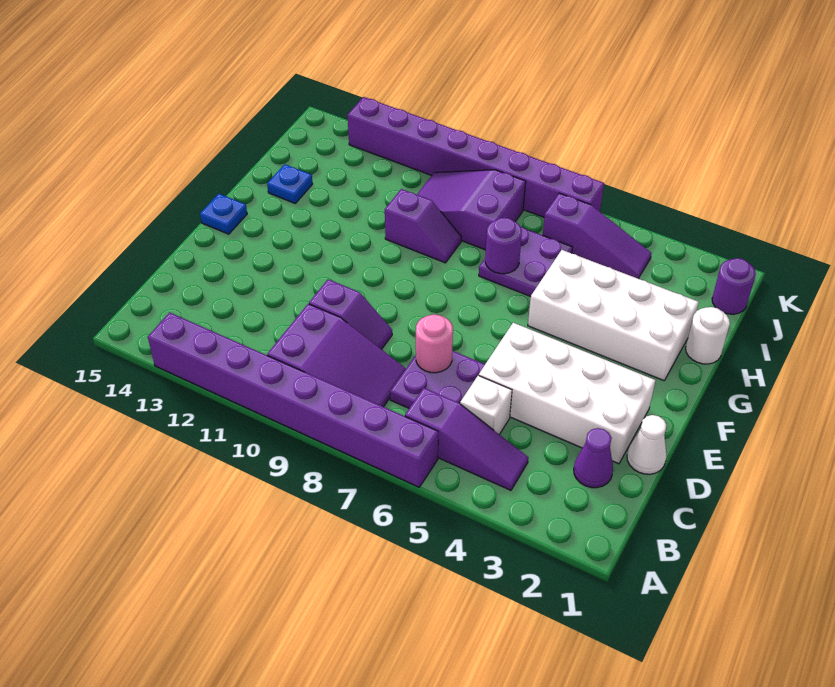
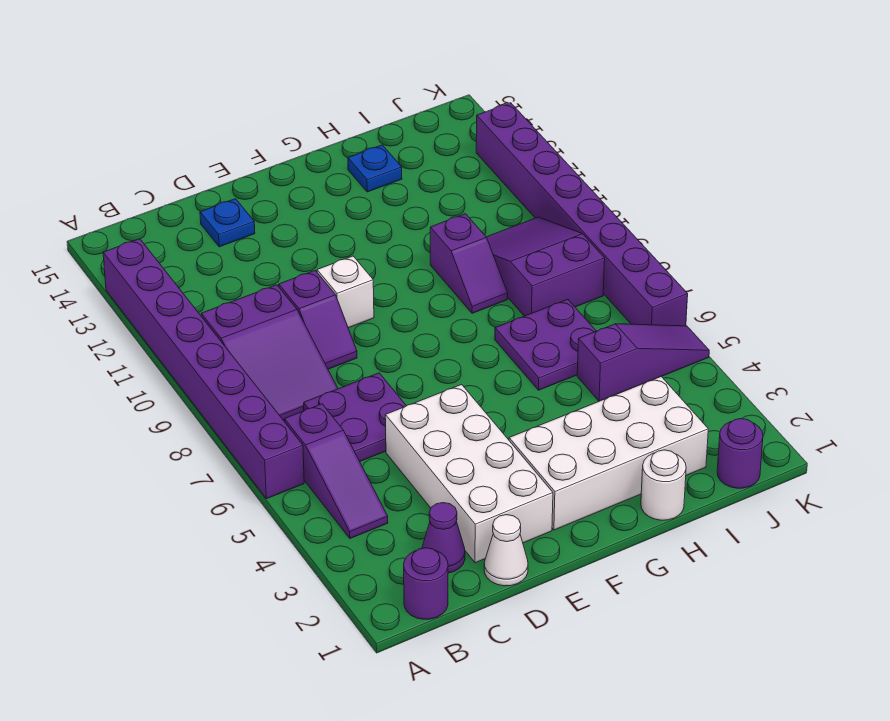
white brick C5 level 1 -> white brick E10 level 1
pink round brick D7 level 2 -> none
blue plate F15 level 1 -> blue plate D14 level 1
white brick G2:H5 level 1 -> white brick F2:I3 level 1
purple round brick H7 level 2 -> purple round brick B1 level 1
purple slope J4:J6 level 1 top 6 -> purple slope I5:K5 level 1 top I

